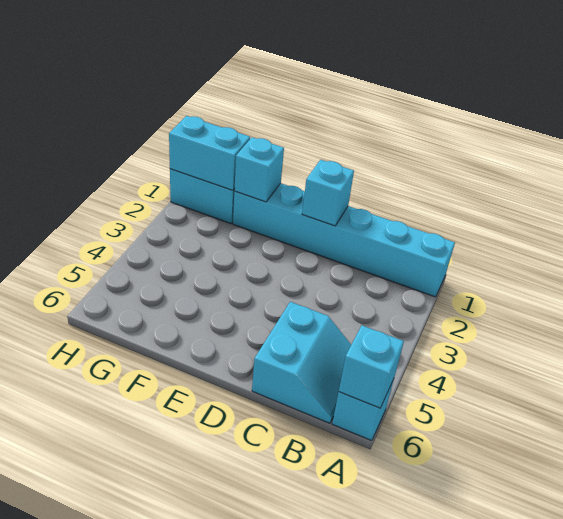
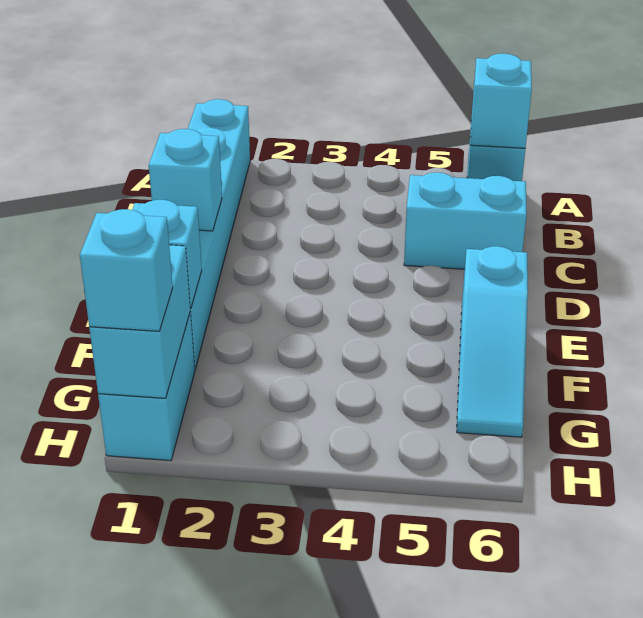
none -> cyan slope E6:G6 level 1 top E
none -> cyan brick H1 level 3

